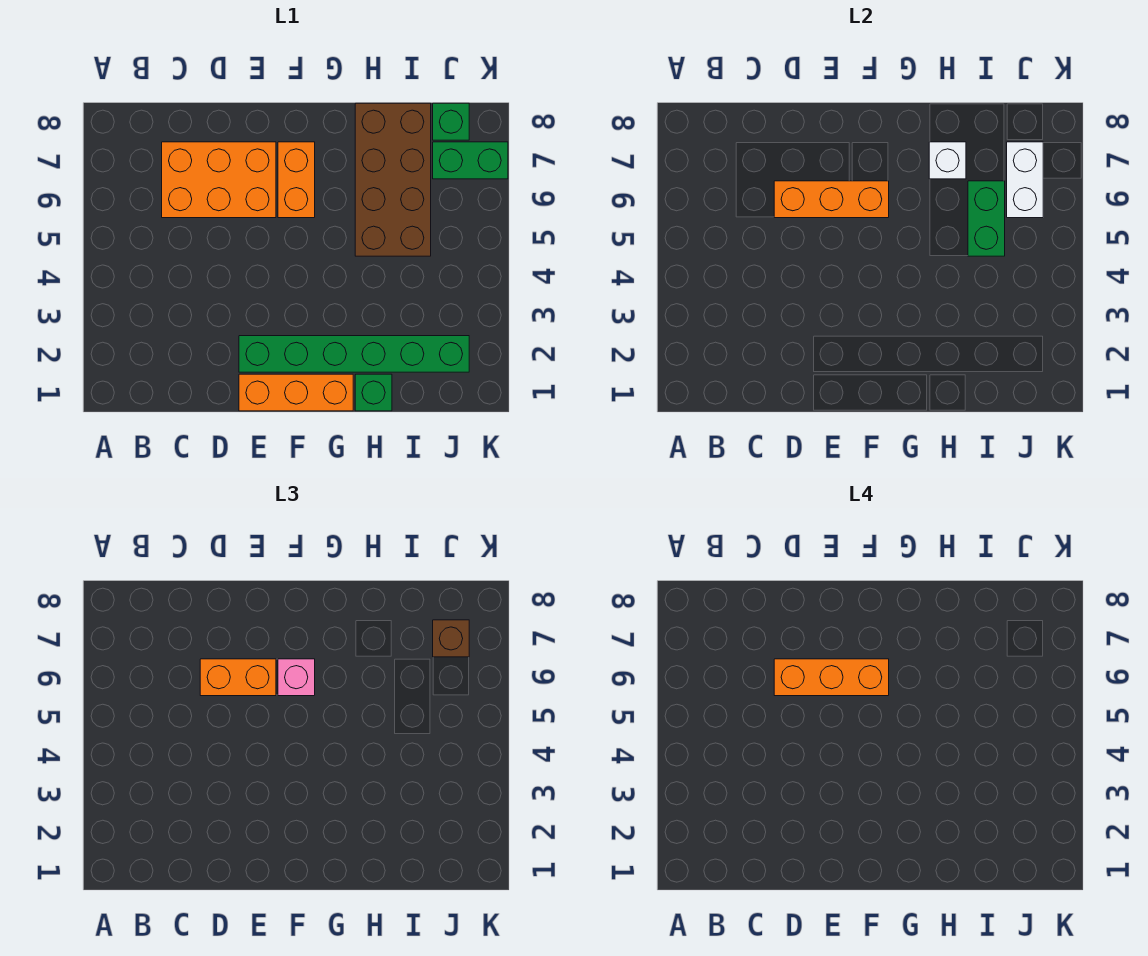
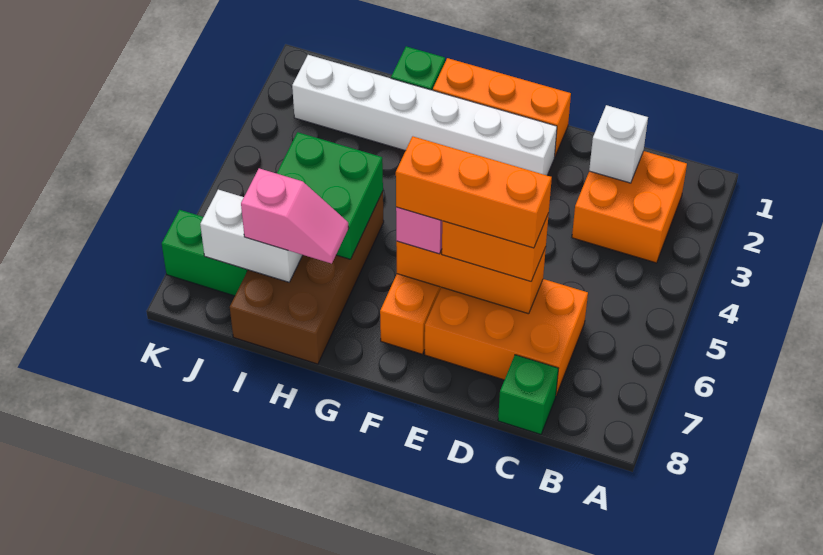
none -> orange brick B2:C3 level 1
green brick E2:J2 level 1 -> white brick E2:J2 level 1
white brick H7 level 2 -> white brick C2 level 2
none -> pink slope H7:I7 level 3 top I
green brick I5:I6 level 2 -> green brick H5:I6 level 2
white brick J6:J7 level 2 -> white brick I7:J7 level 2
brown brick J7 level 3 -> none
green brick J8 level 1 -> green brick C8 level 1

